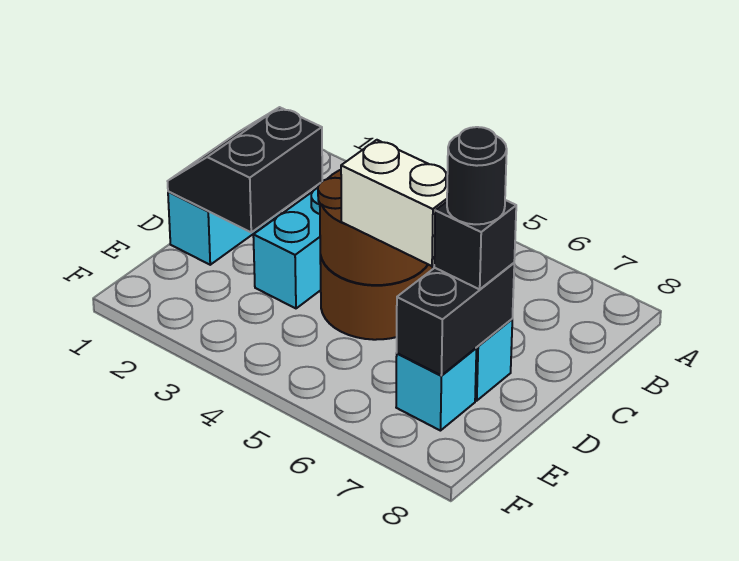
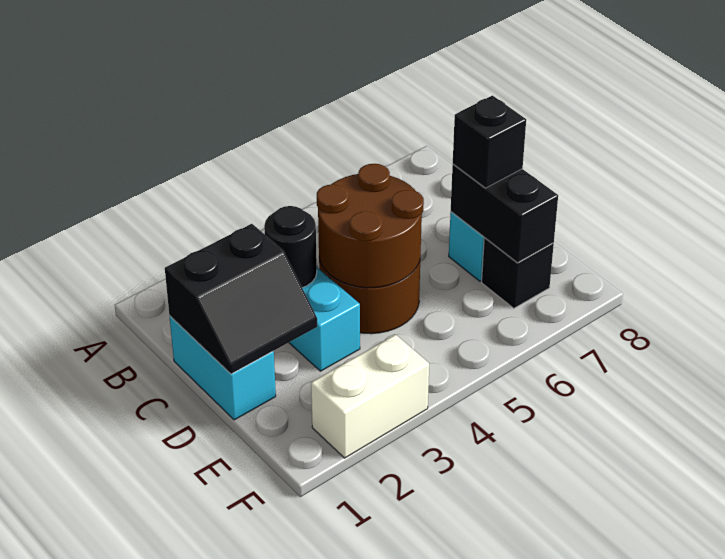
black slope C1:D2 level 2 top 2 -> black slope C1:D2 level 2 top C
white brick D5:D6 level 3 -> white brick F2:F3 level 1
black round brick D7 level 4 -> black round brick C3 level 2
cyan brick E7 level 1 -> black brick E7 level 1

